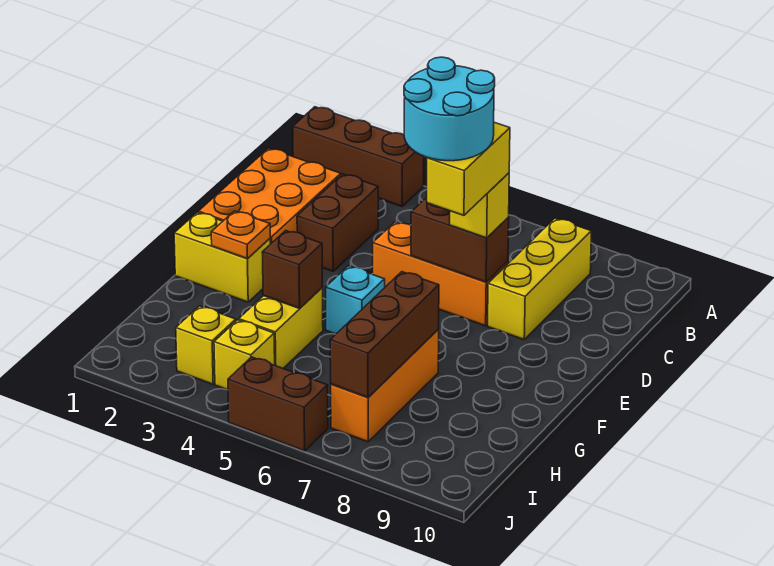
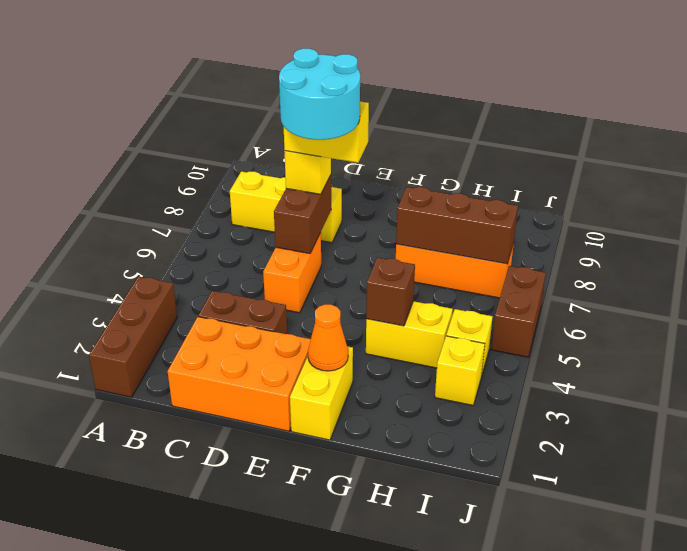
orange brick D5:D7 level 1 -> orange brick D5:D6 level 1
orange plate F2 level 2 -> orange cone F2 level 2
cyan brick F5 level 1 -> none

